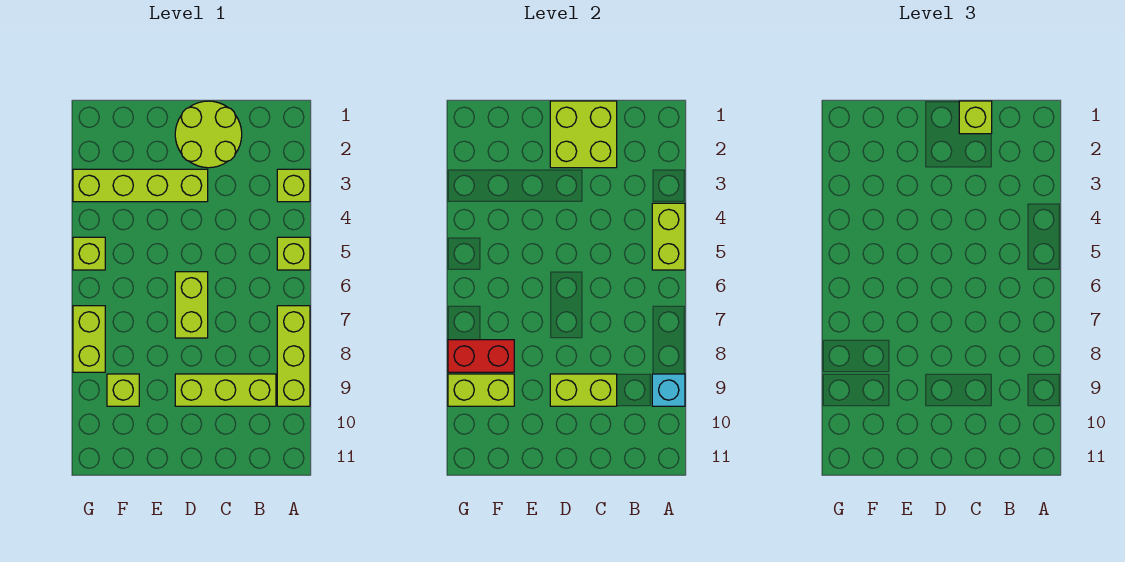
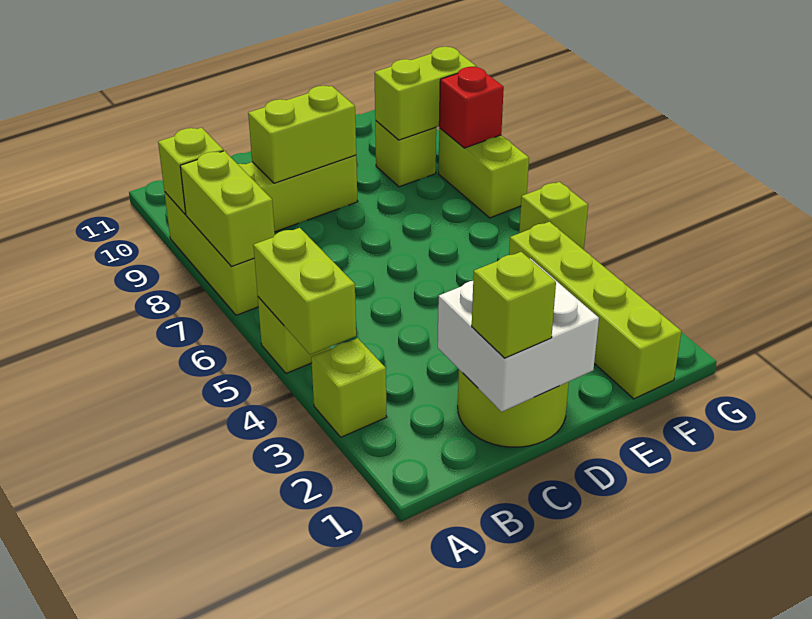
cyan brick A9 level 2 -> lime brick A9 level 2
lime brick C1:D2 level 2 -> white brick C1:D2 level 2
lime brick D3:G3 level 1 -> lime brick F1:F4 level 1
lime brick D6:D7 level 1 -> lime brick A7:A8 level 2
red brick F8:G8 level 2 -> red brick G8 level 2

